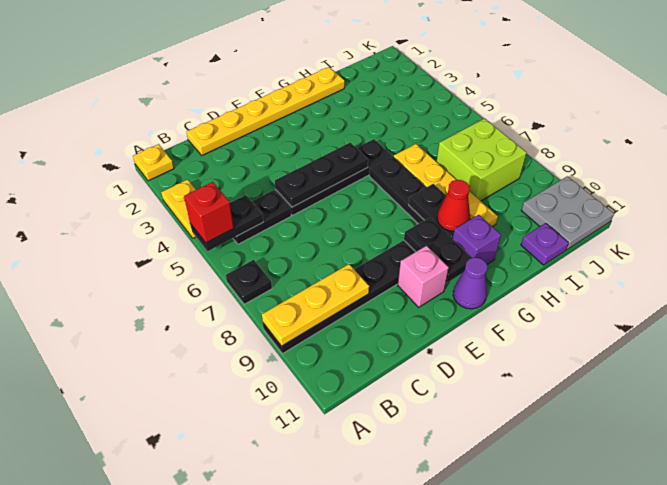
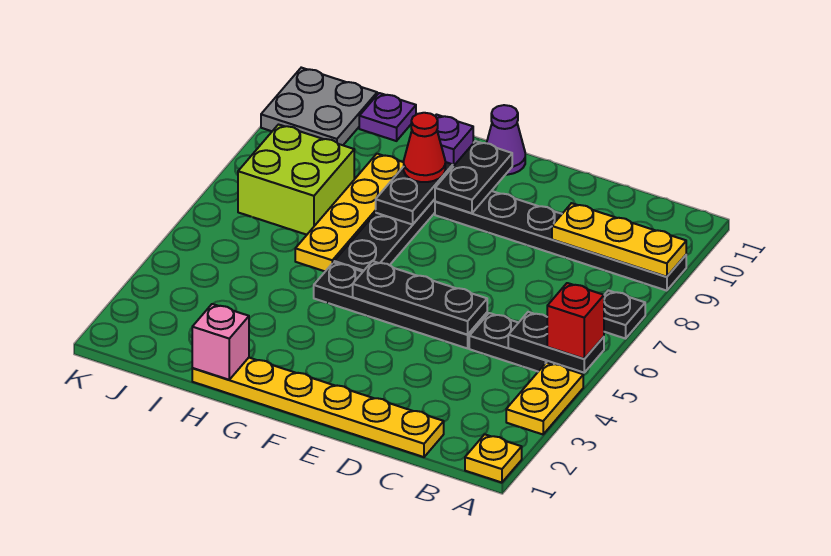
pink brick E10 level 1 -> pink brick H1 level 2

